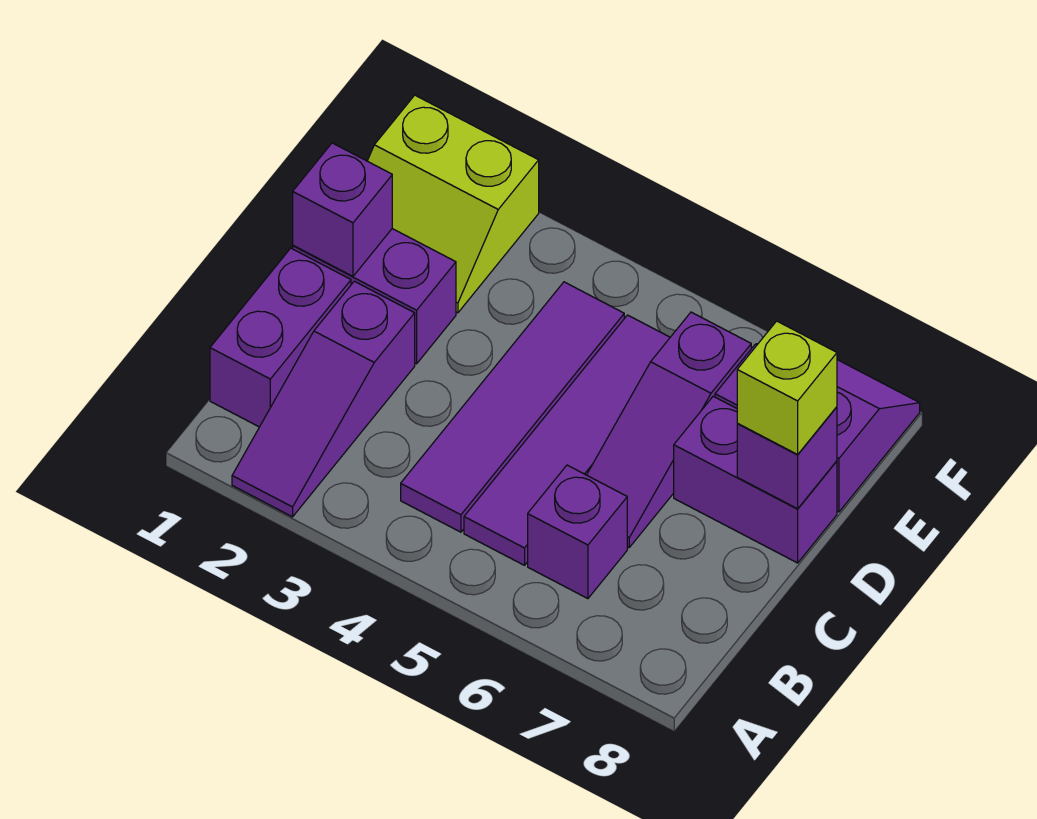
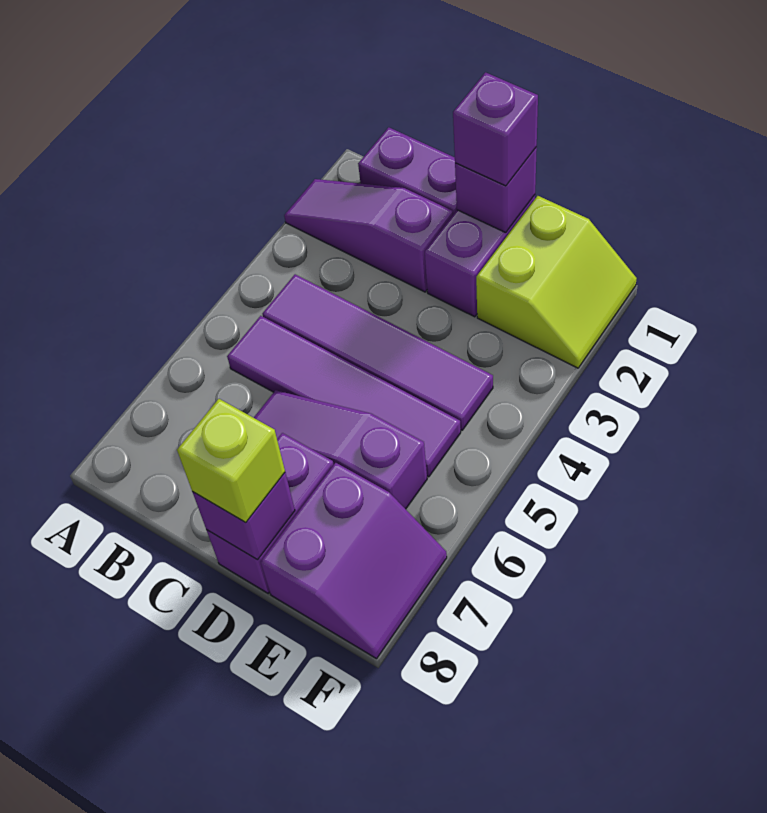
purple brick B6 level 1 -> purple brick D1 level 3
lime slope E1:F2 level 1 top F -> lime slope E1:F2 level 1 top E

